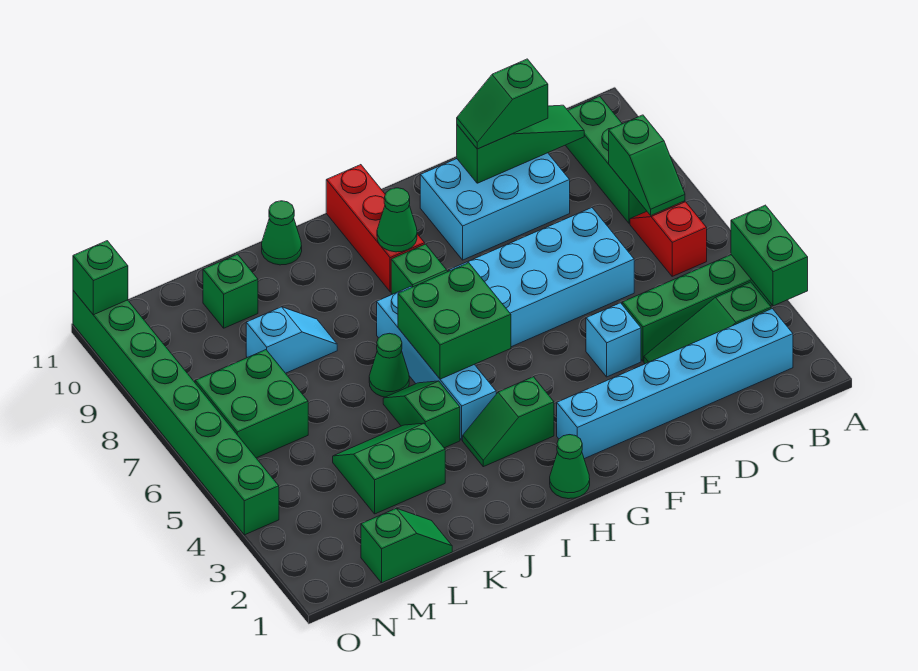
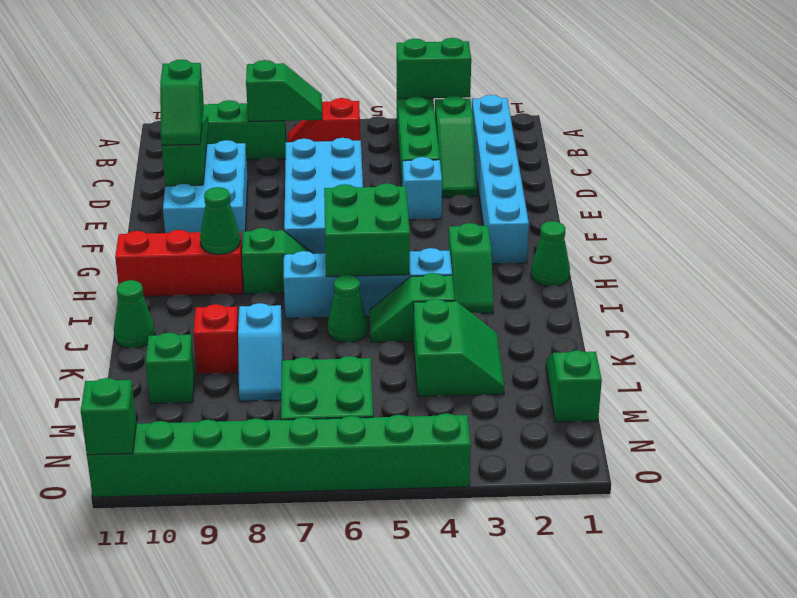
green slope K3:L4 level 1 top 3 -> green slope K3:L4 level 1 top 4
cyan slope K8:L8 level 1 top L -> cyan slope K8:L8 level 1 top K
none -> red brick K9 level 1

